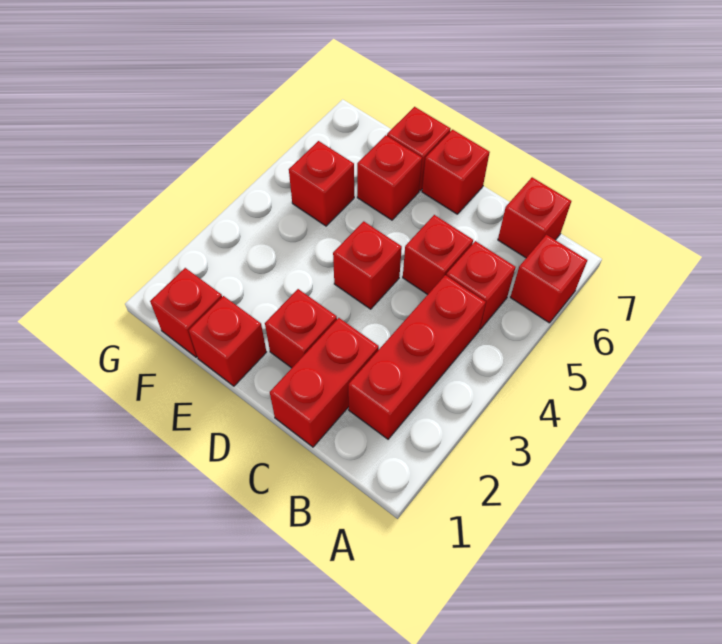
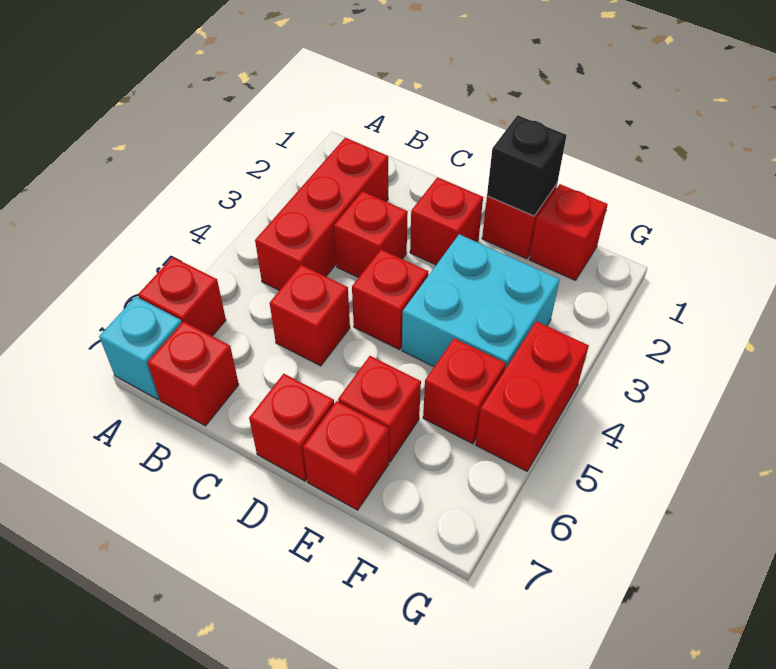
none -> cyan brick A7 level 1
red brick B5 level 1 -> red brick C3 level 1
red brick C1:C2 level 1 -> red brick G4:G5 level 1
none -> black brick E1 level 2
none -> cyan brick E3:F4 level 1

